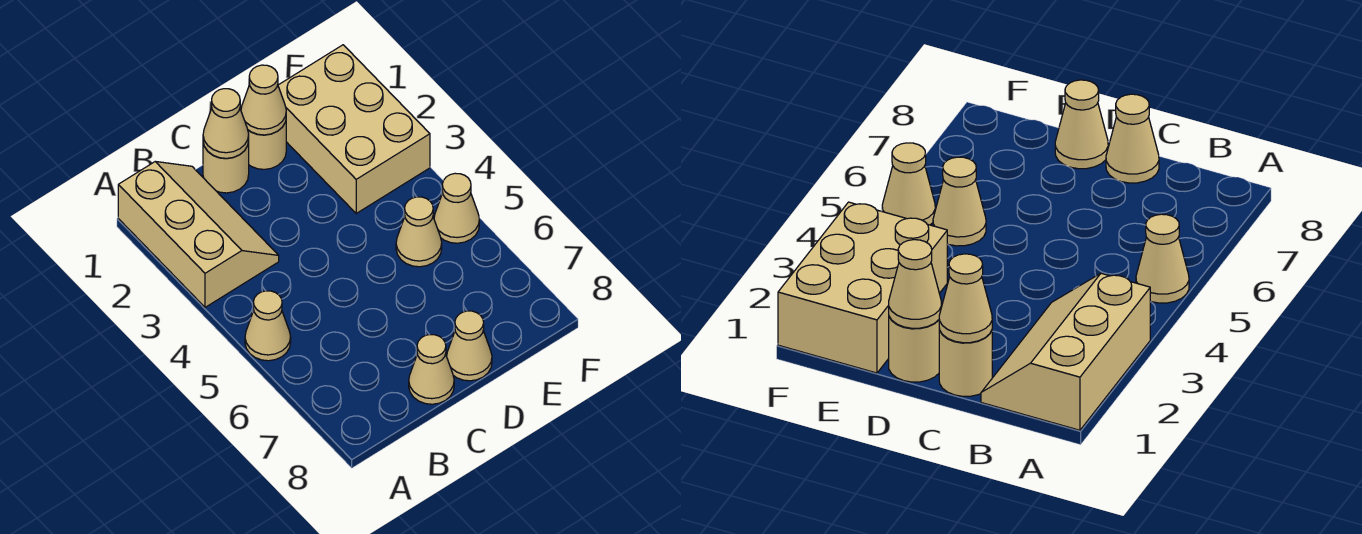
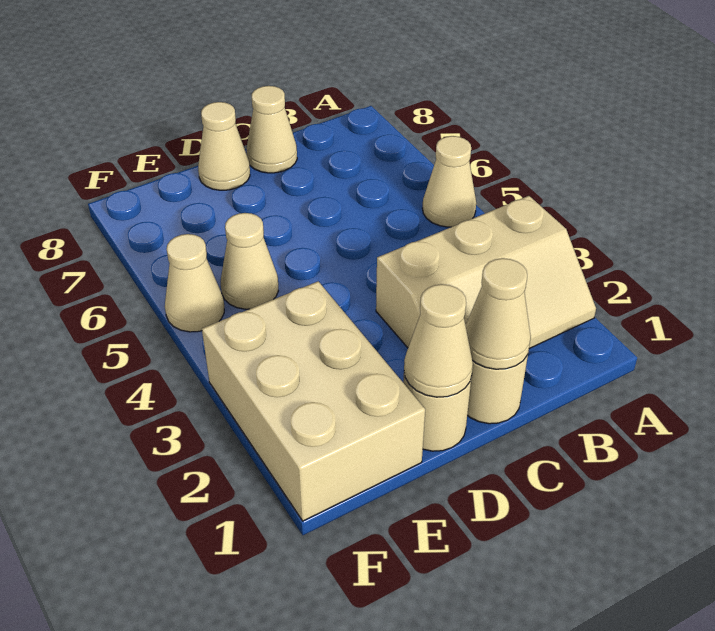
tan slope A1:B3 level 1 top A -> tan slope A2:C3 level 1 top 3

